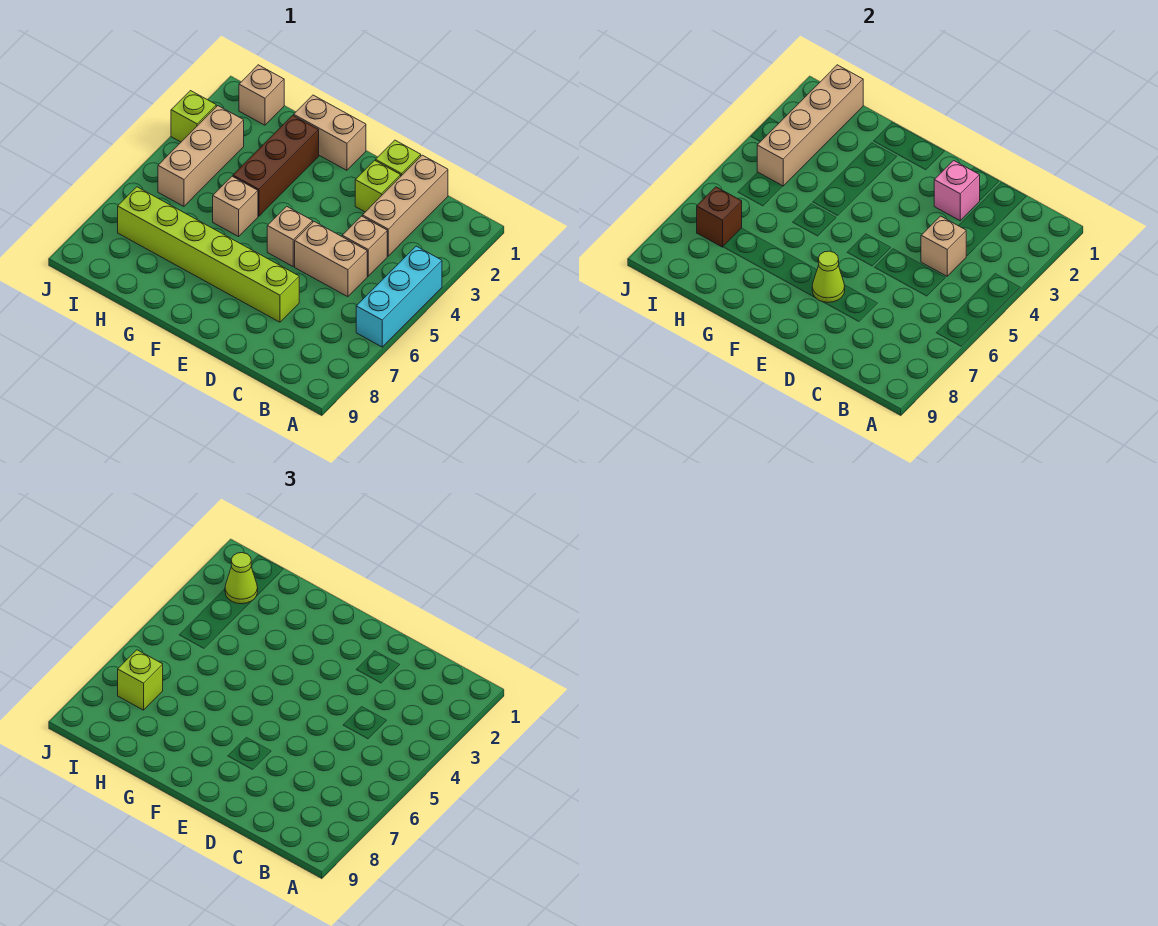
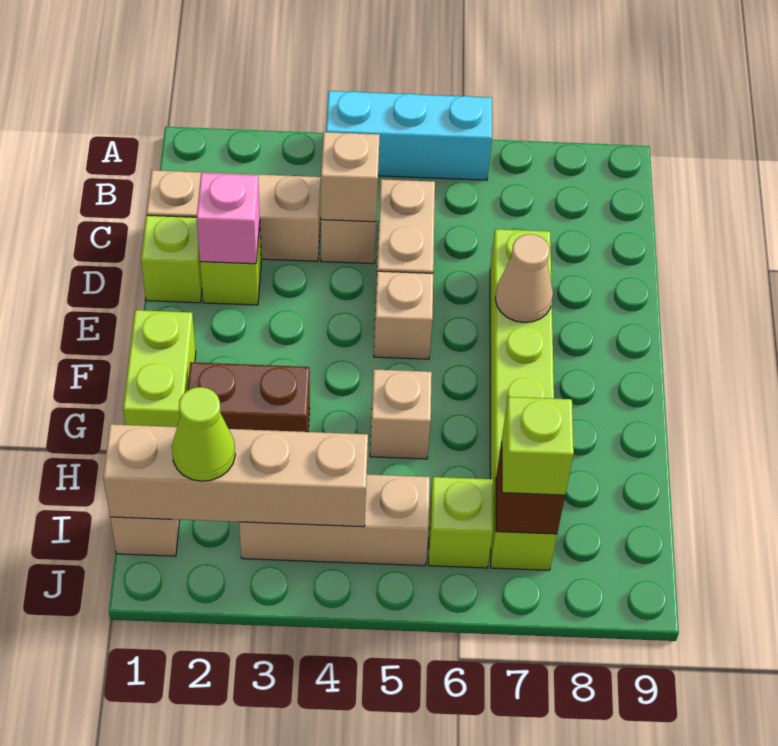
lime cone E7 level 2 -> tan cone E7 level 2
tan brick F1:G1 level 1 -> lime brick F1:G1 level 1
brown brick G2:G4 level 1 -> brown brick G2:G3 level 1
lime brick J3 level 1 -> lime brick I6 level 1

